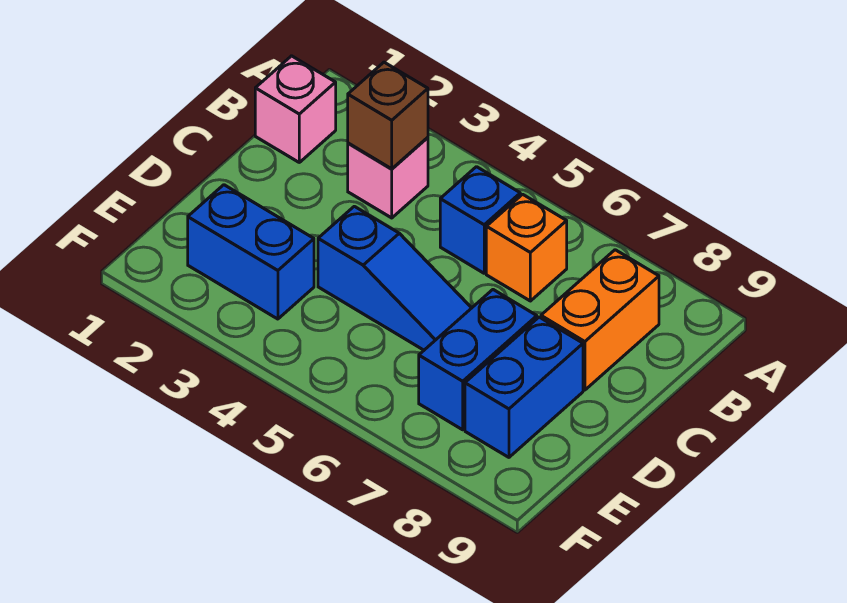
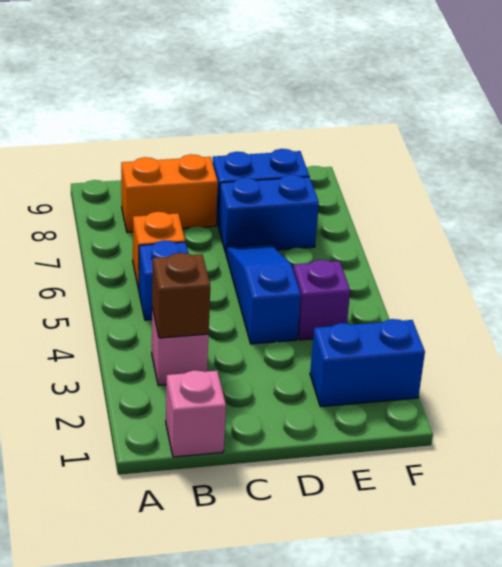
blue brick E2:E3 level 1 -> blue brick E2:F2 level 1
none -> purple brick E4 level 1

